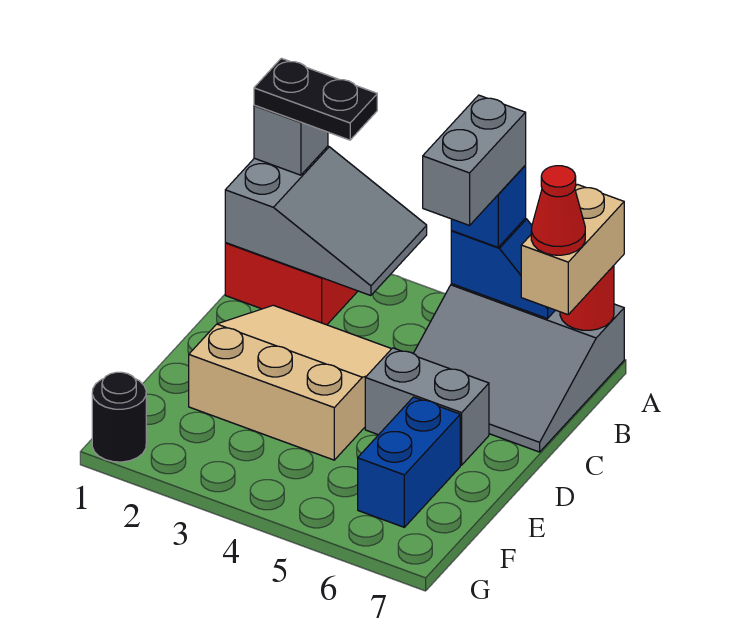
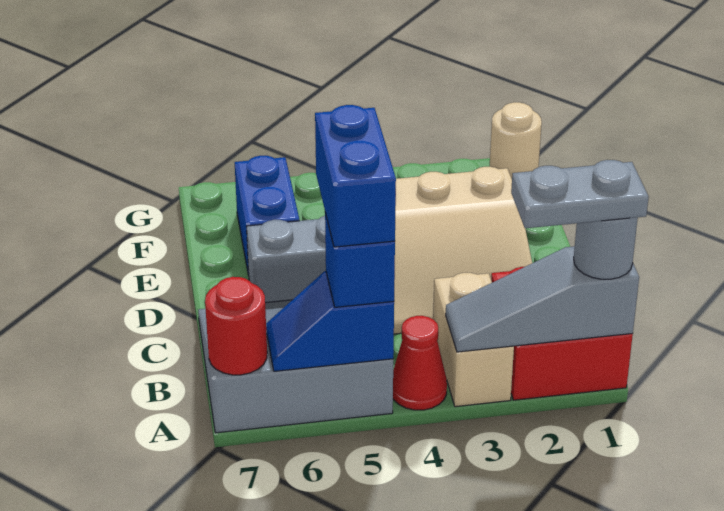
grey slope A1:B3 level 2 top 1 -> grey slope A1:A3 level 2 top 1
grey brick A1 level 3 -> grey round brick A1 level 3
black plate A1:A2 level 4 -> grey plate A1:A2 level 4
grey brick A5:B5 level 4 -> blue brick A5:B5 level 4
tan brick A7:B7 level 3 -> tan brick A3:B3 level 1
red cone B7 level 4 -> red cone A4 level 1
black round brick G1 level 1 -> tan round brick G1 level 1

